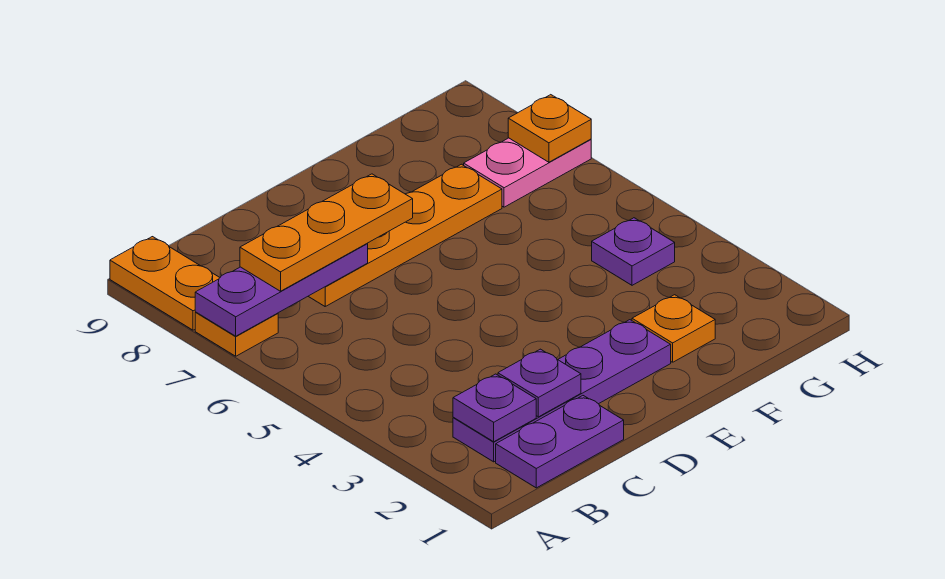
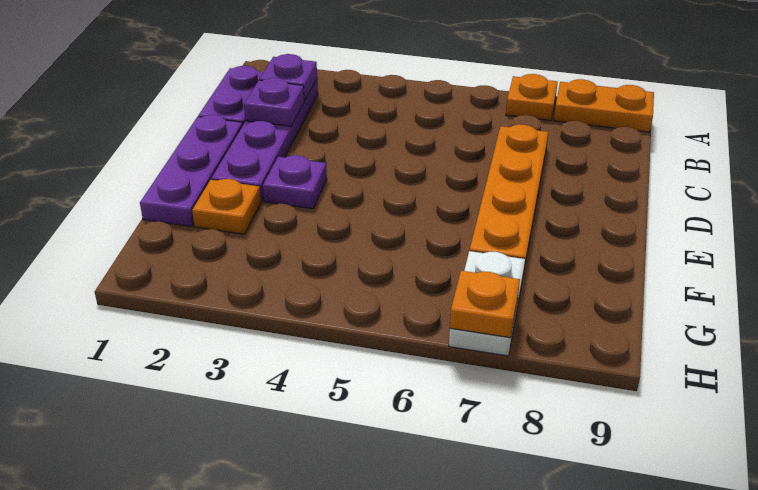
purple plate A7:C7 level 2 -> purple plate D1:F1 level 1
orange plate B7:D7 level 3 -> none
purple plate G4 level 1 -> purple plate E3 level 1
pink plate G7:H7 level 1 -> white plate G7:H7 level 1

